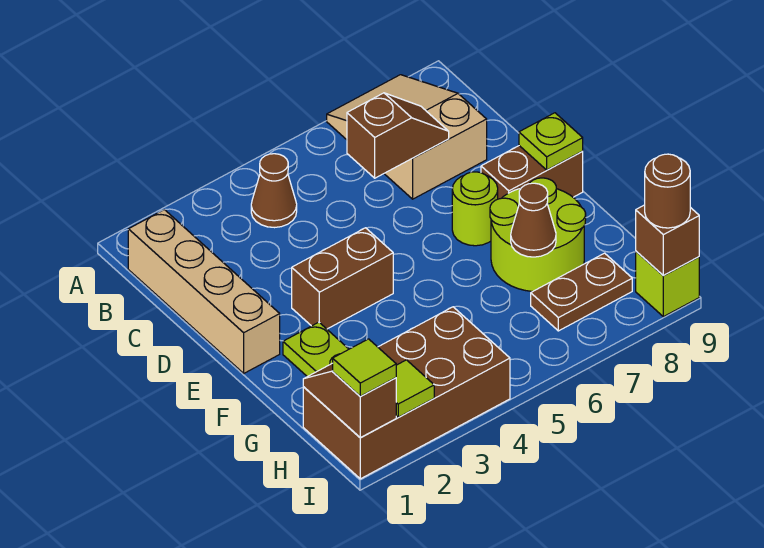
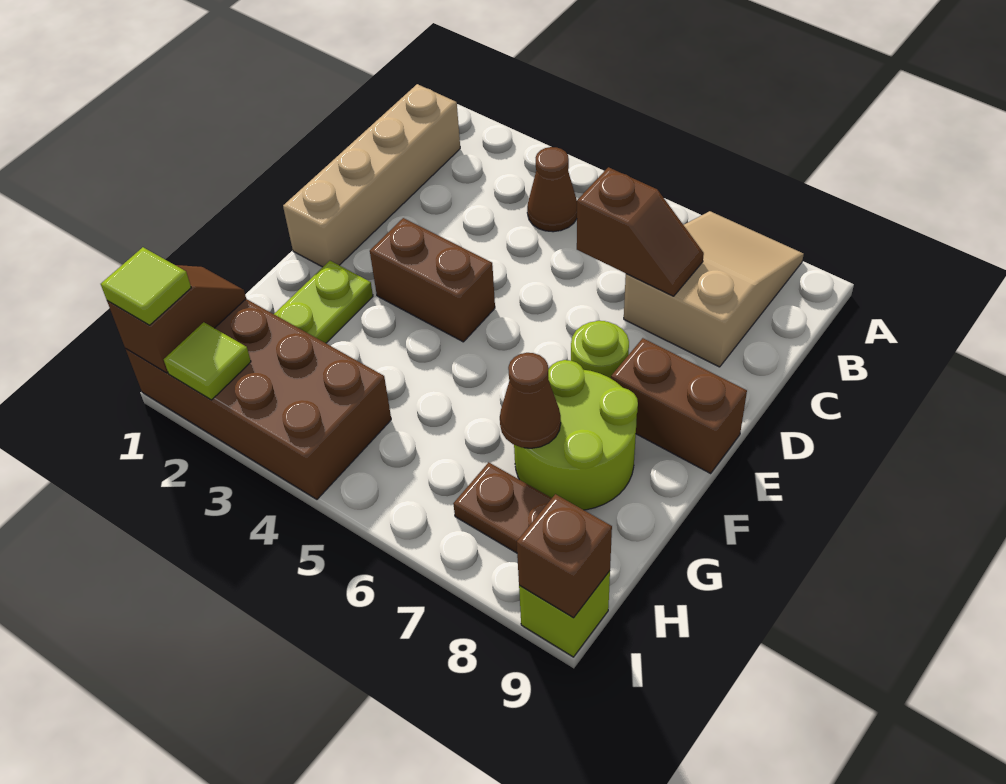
lime plate E9 level 2 -> none
brown round brick I9 level 3 -> none

